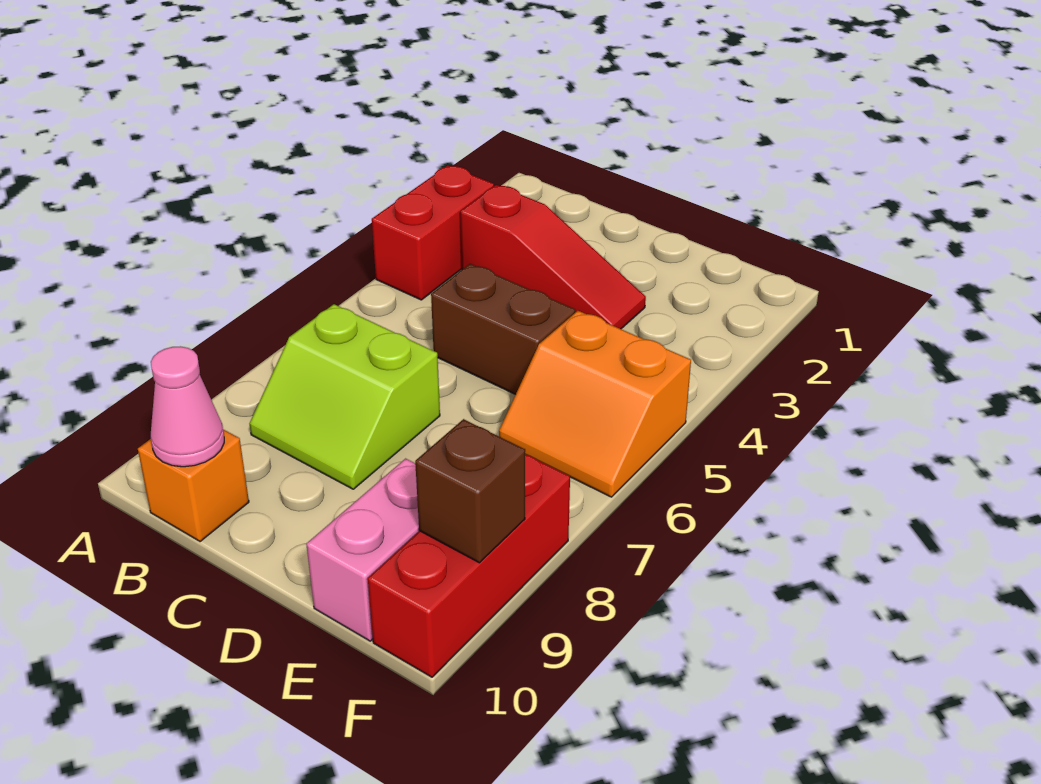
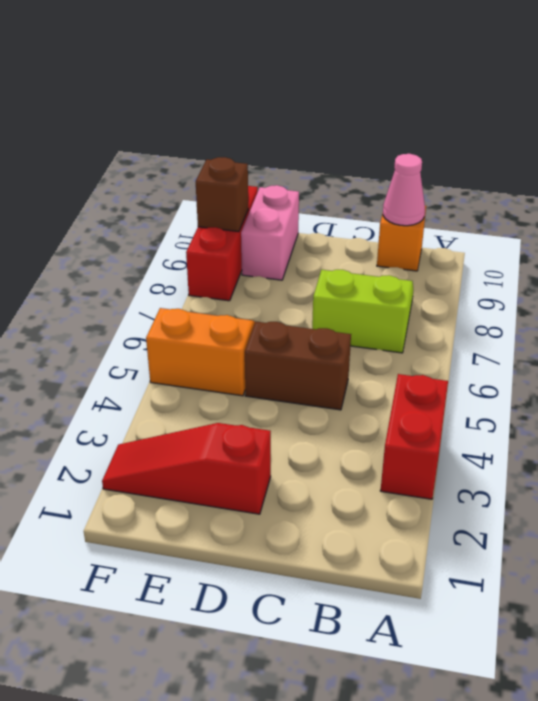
red slope B3:D3 level 1 top B -> red slope D2:F2 level 1 top D

